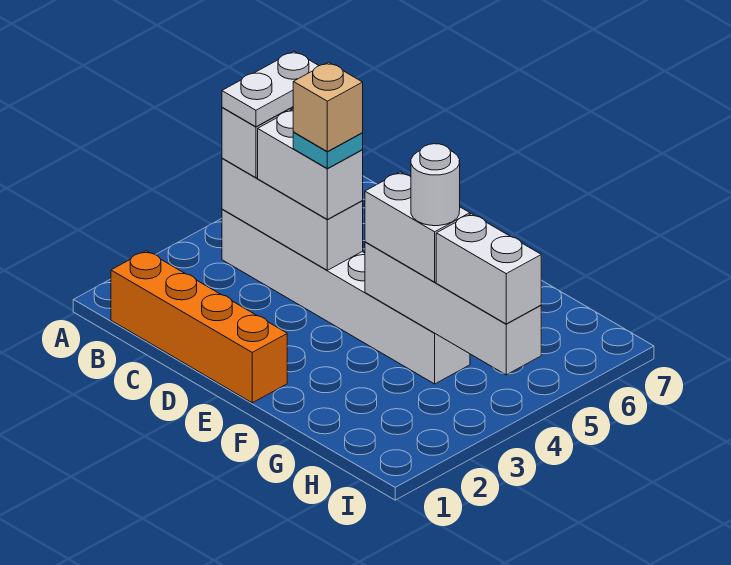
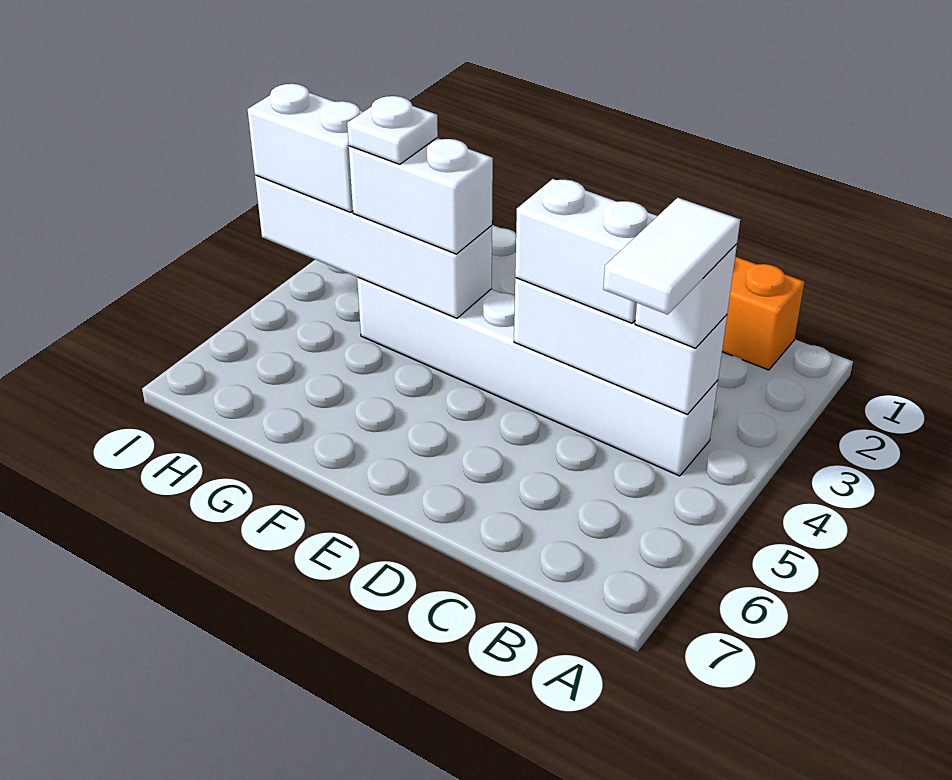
white plate B4:B5 level 4 -> white tile B4:B5 level 4
cyan plate D4 level 4 -> none
tan brick D4 level 5 -> none
white round brick G4 level 4 -> white plate G4 level 4

